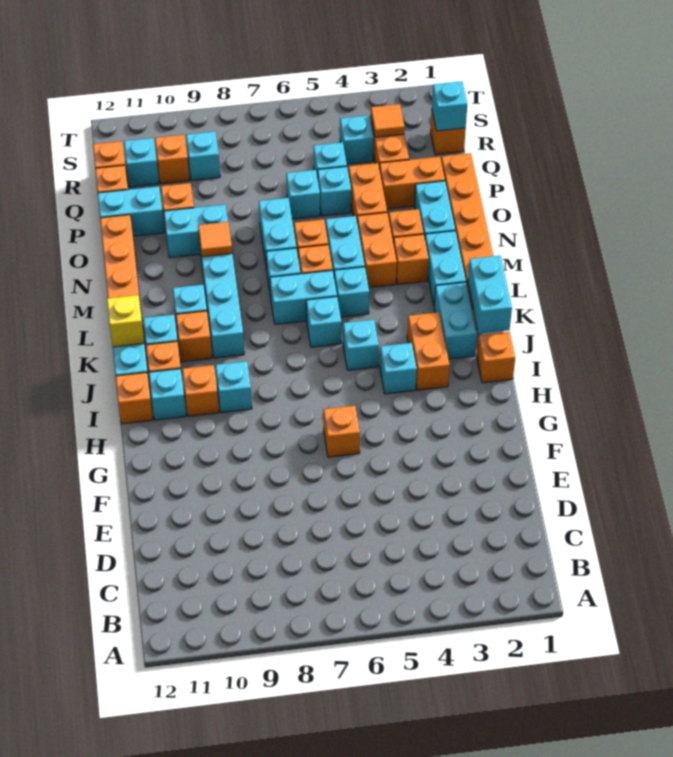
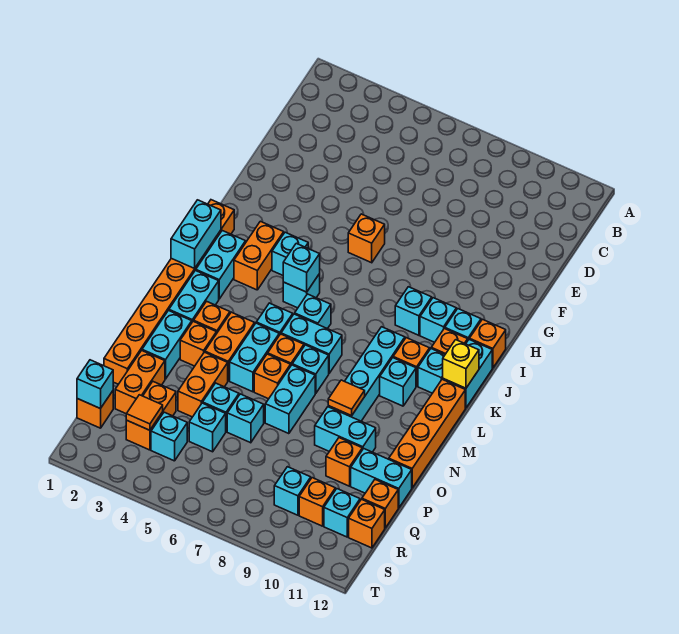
orange brick I10 level 1 -> cyan brick I10 level 1
none -> cyan brick J5 level 2
orange brick P2:P3 level 1 -> orange brick P2:Q2 level 1

